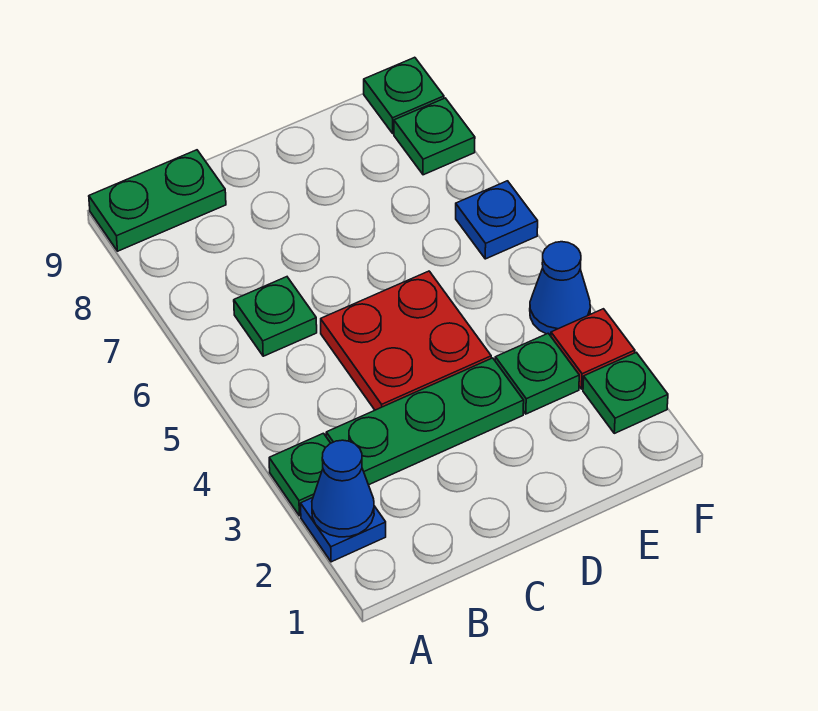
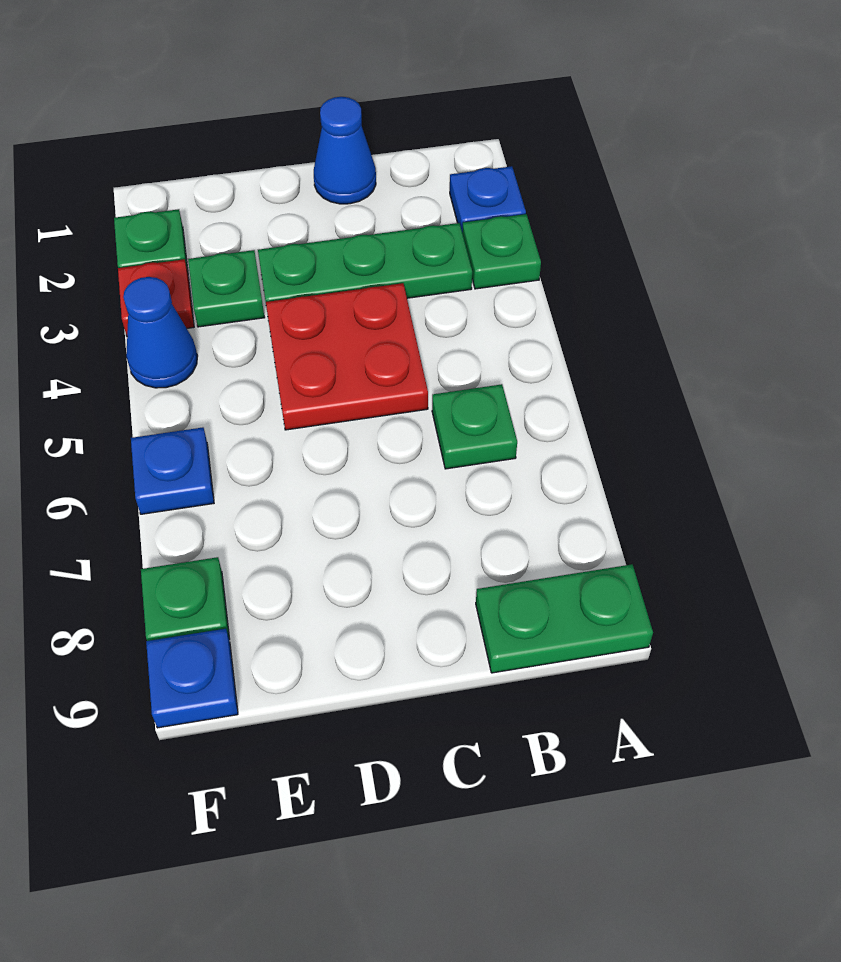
blue cone A2 level 2 -> blue cone C1 level 1
green plate F9 level 1 -> blue plate F9 level 1

